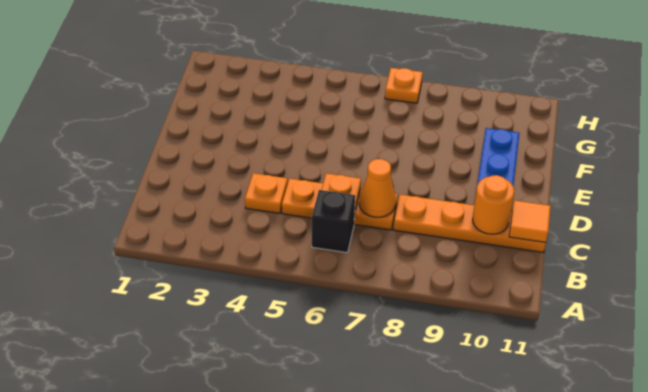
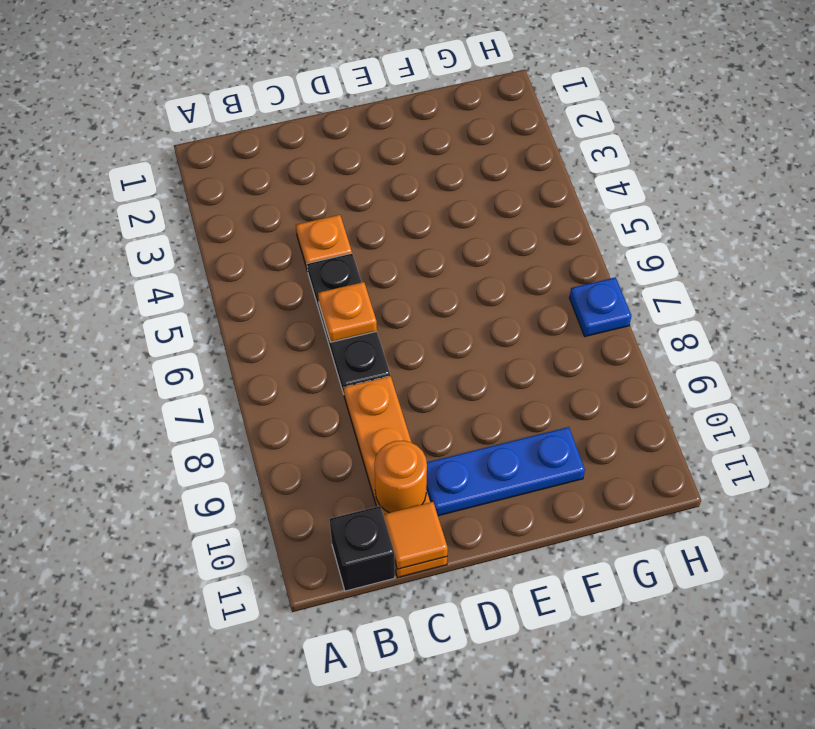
black brick B6 level 1 -> black brick B11 level 1
orange plate C5:C7 level 1 -> black plate C5:C7 level 1
orange cone C7 level 2 -> none
orange plate H7 level 1 -> blue plate H7 level 1

